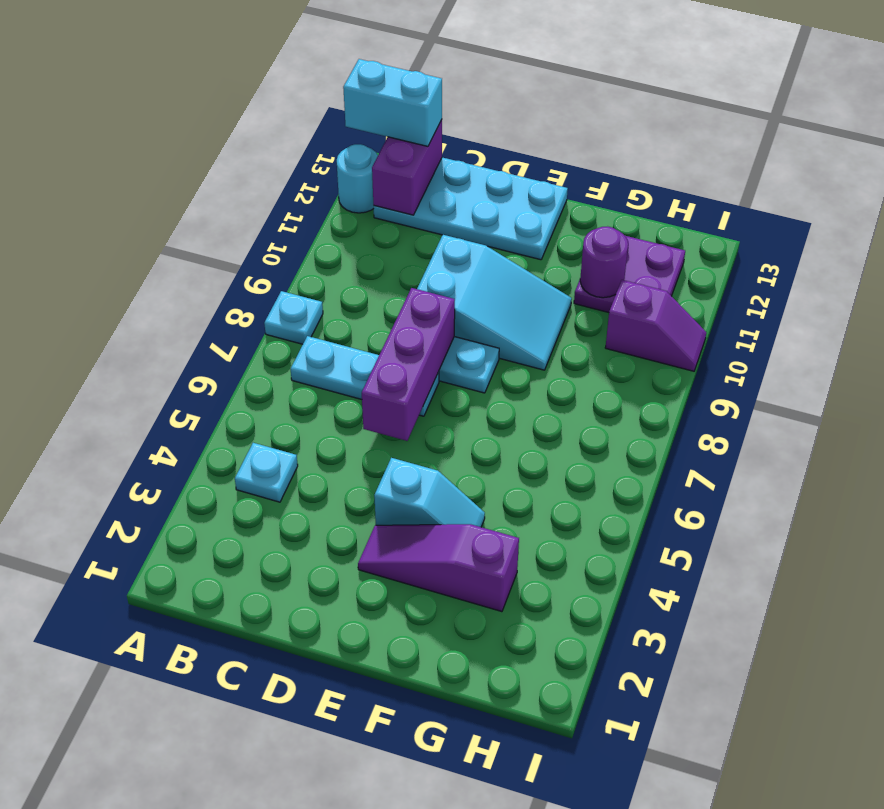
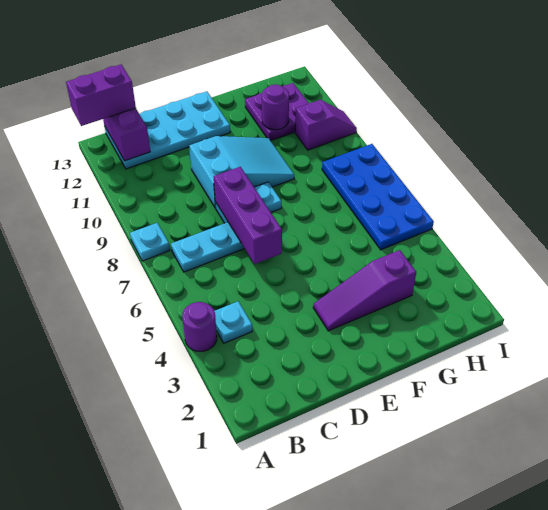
none -> purple round brick A4 level 1
cyan round brick A12 level 1 -> none
cyan brick A13:B13 level 3 -> purple brick A13:B13 level 3
cyan slope E4:F4 level 1 top E -> none
none -> blue plate H5:I8 level 1

